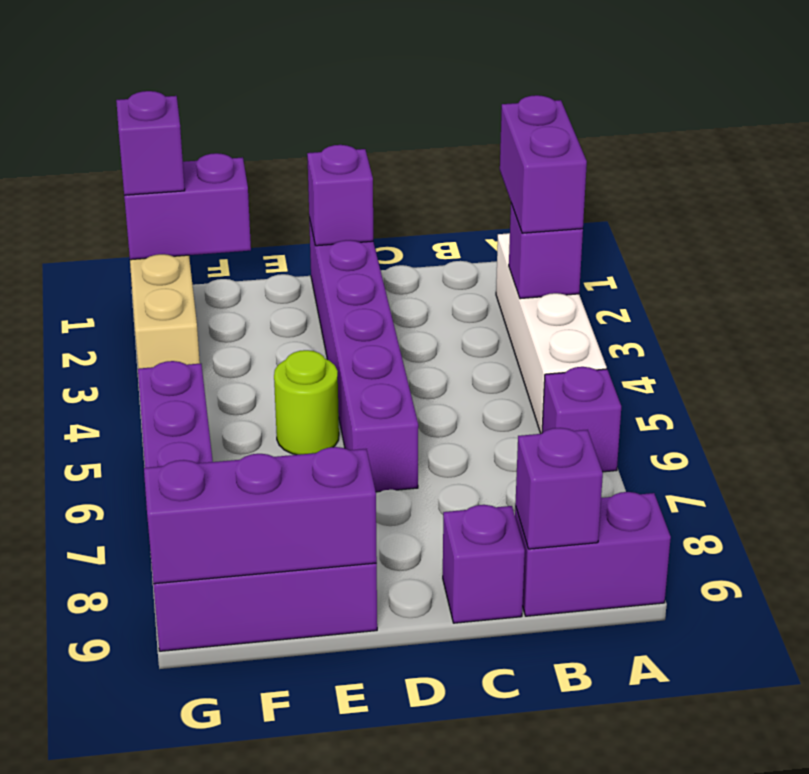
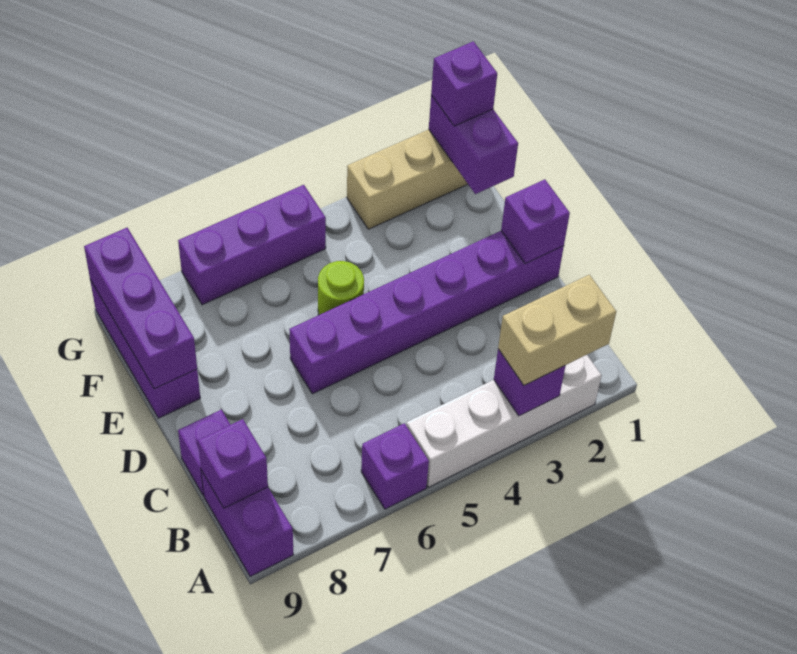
purple brick A2:A3 level 3 -> tan brick A2:A3 level 3

